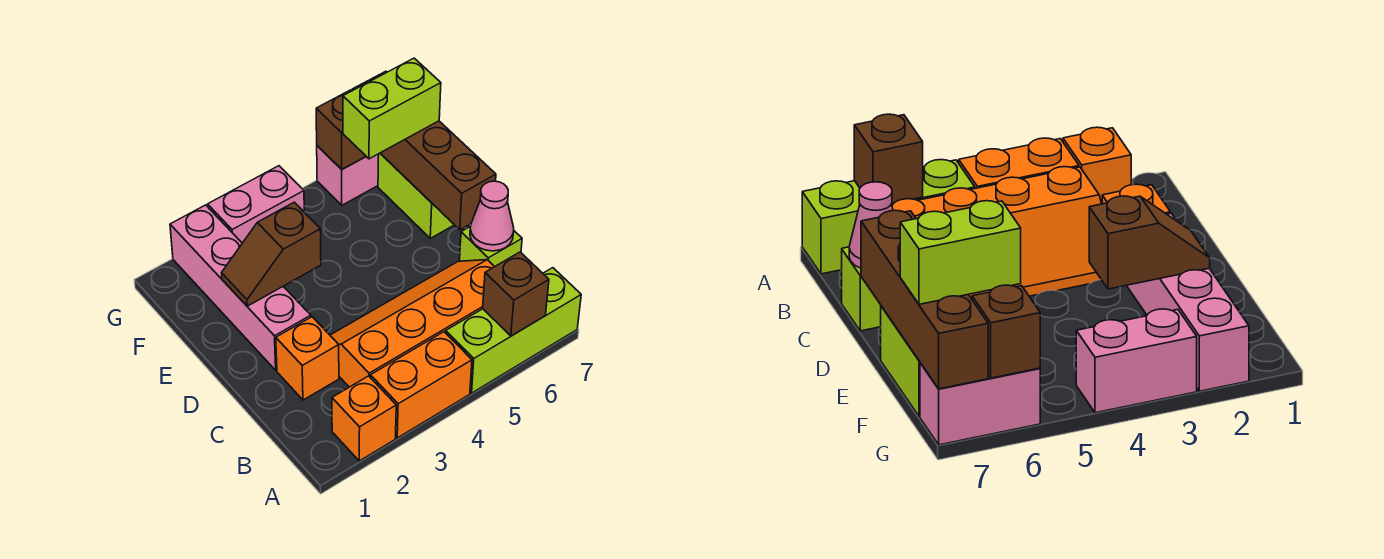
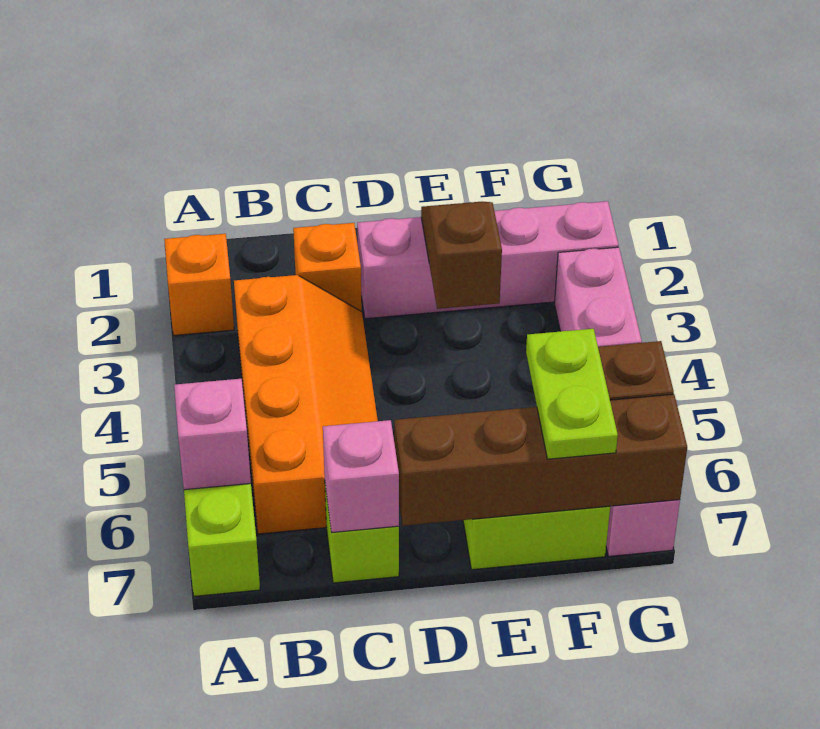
orange brick A3:A4 level 1 -> none
brown brick A6 level 2 -> pink brick A6 level 2
pink cone C7 level 2 -> pink brick C7 level 2
lime brick F6:F7 level 3 -> lime plate F6:F7 level 3

